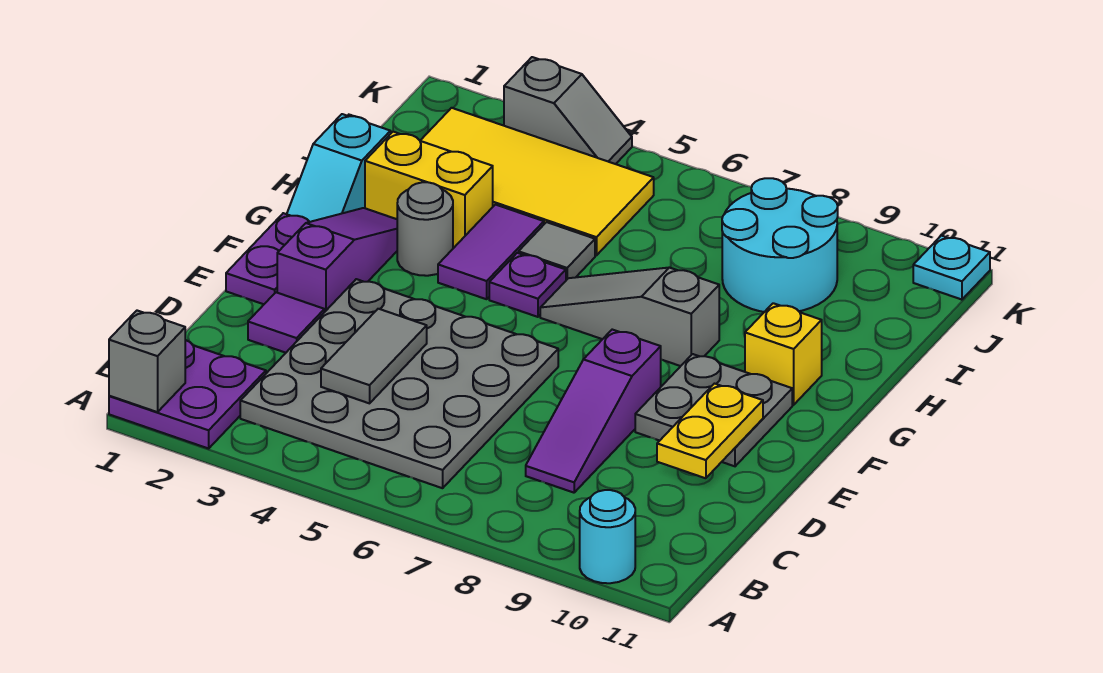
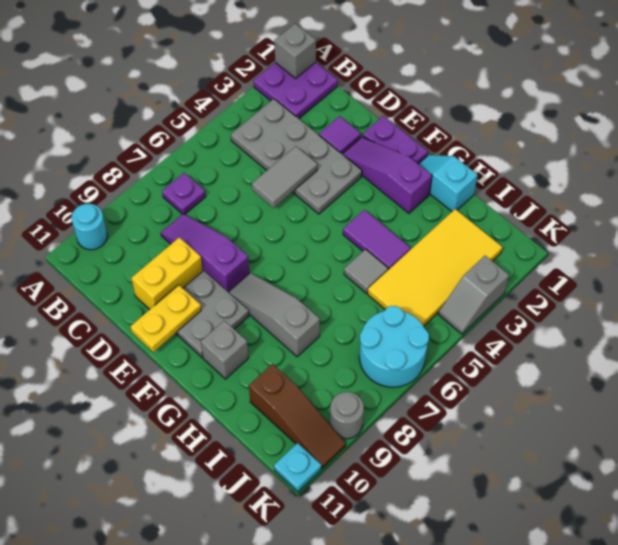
grey plate B3:E6 level 1 -> grey plate B3:E4 level 1
grey tile C4:D4 level 2 -> grey tile D4:D5 level 2
yellow plate D10:E10 level 2 -> yellow plate E10:E11 level 2
purple slope E2:G2 level 1 top E -> purple slope E2:G2 level 1 top G
grey round brick G3 level 1 -> grey round brick K9 level 1
purple plate G5 level 1 -> purple plate B7 level 1
grey slope G6:G8 level 1 top 8 -> grey slope F8:H8 level 1 top H
yellow brick G10 level 1 -> grey brick G10 level 1
yellow brick H2:H3 level 1 -> yellow brick D9:D10 level 1
cyan round brick I8:J9 level 1 -> cyan round brick J6:K7 level 1
none -> brown slope I10:K10 level 1 top I

